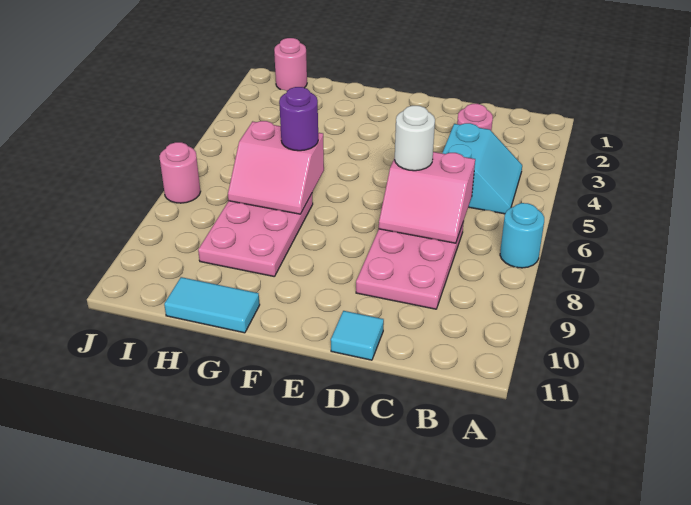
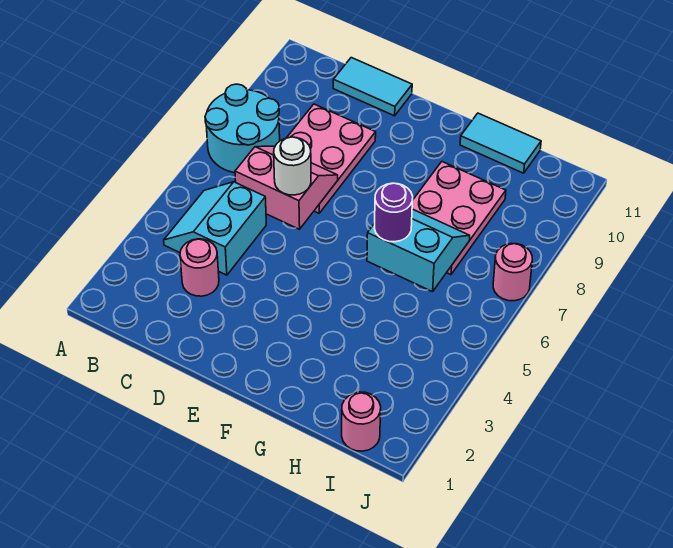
cyan round brick A7 level 1 -> cyan round brick A7:B8 level 1
cyan tile D11 level 1 -> cyan tile C11:D11 level 1
pink slope G6:H7 level 2 top 6 -> cyan slope G6:H7 level 2 top 6

